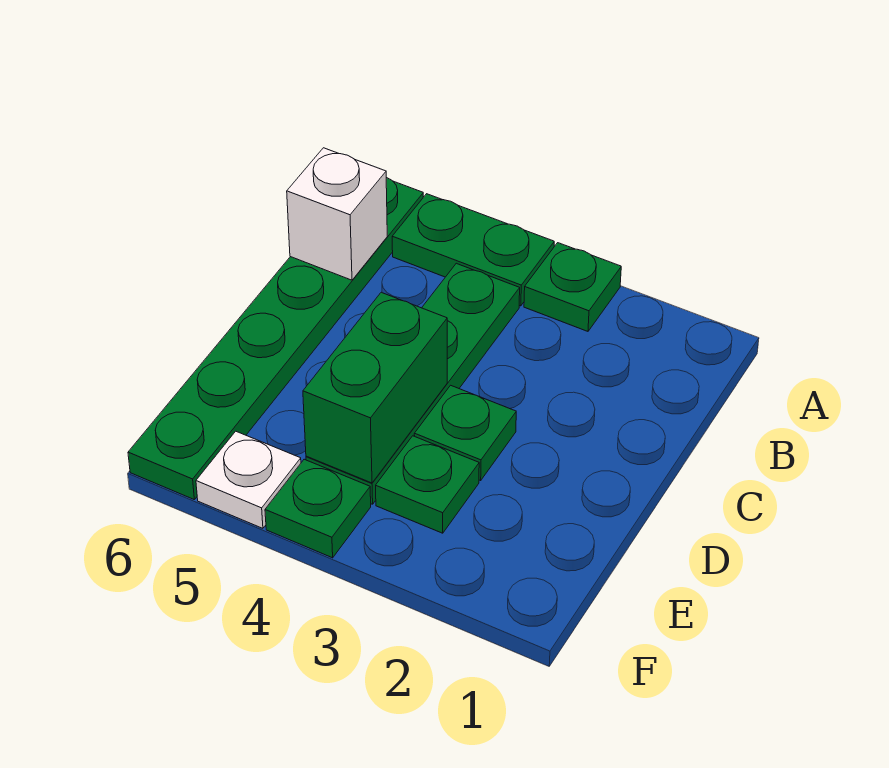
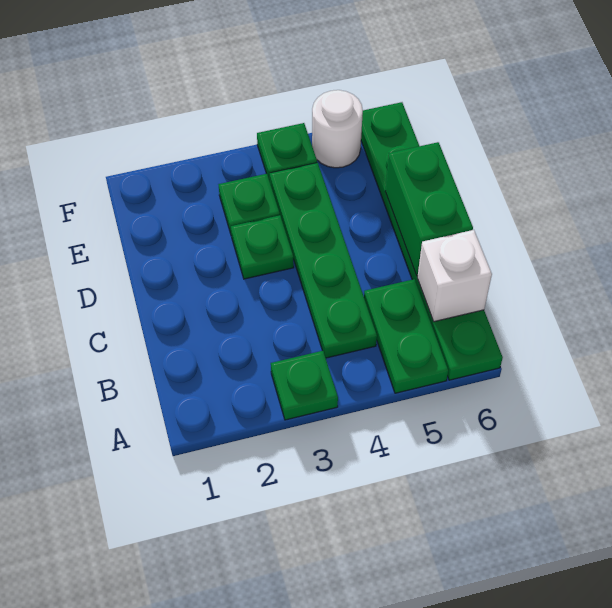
green plate A4:A5 level 1 -> green plate A5:B5 level 1
green brick D4:E4 level 2 -> green brick C6:D6 level 2
white plate F5 level 1 -> white round brick F5 level 1

